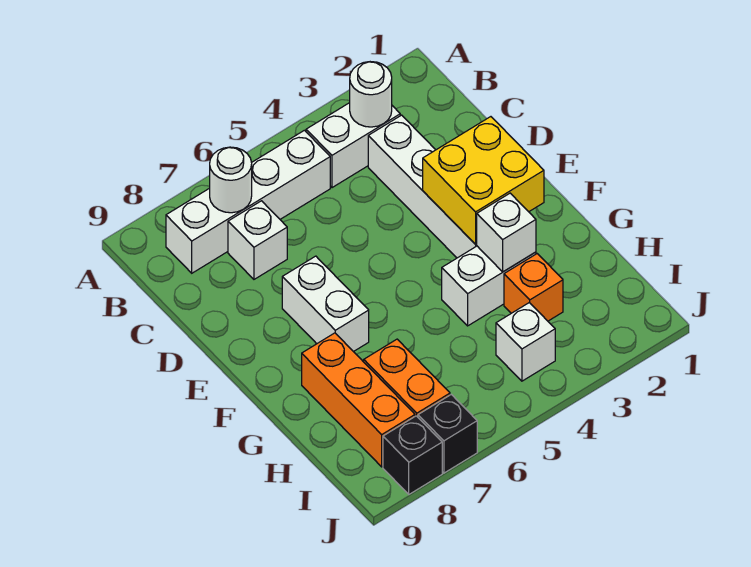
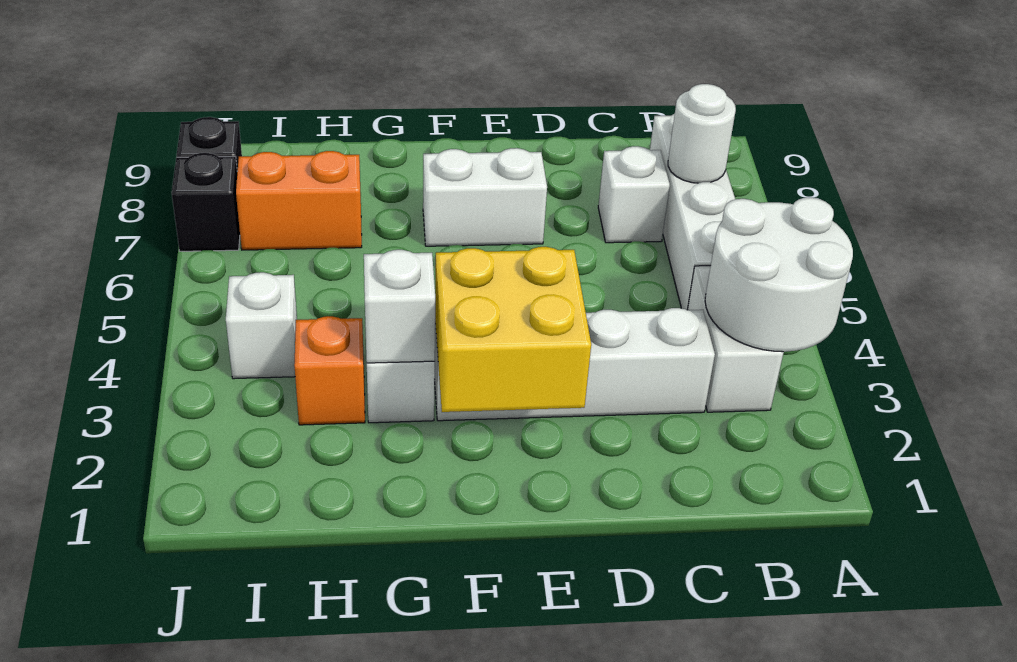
white round brick B3 level 2 -> white round brick A3:B4 level 2
orange brick G8:I8 level 1 -> none

